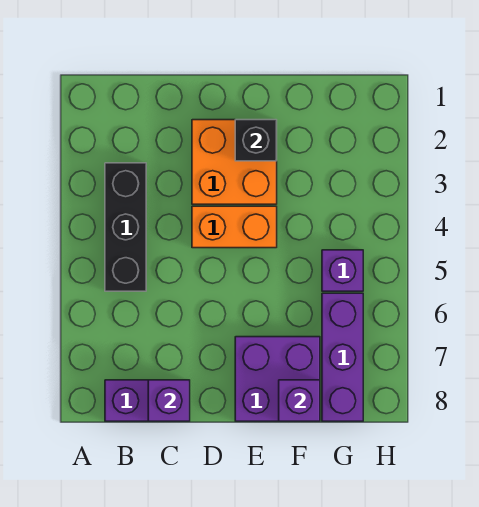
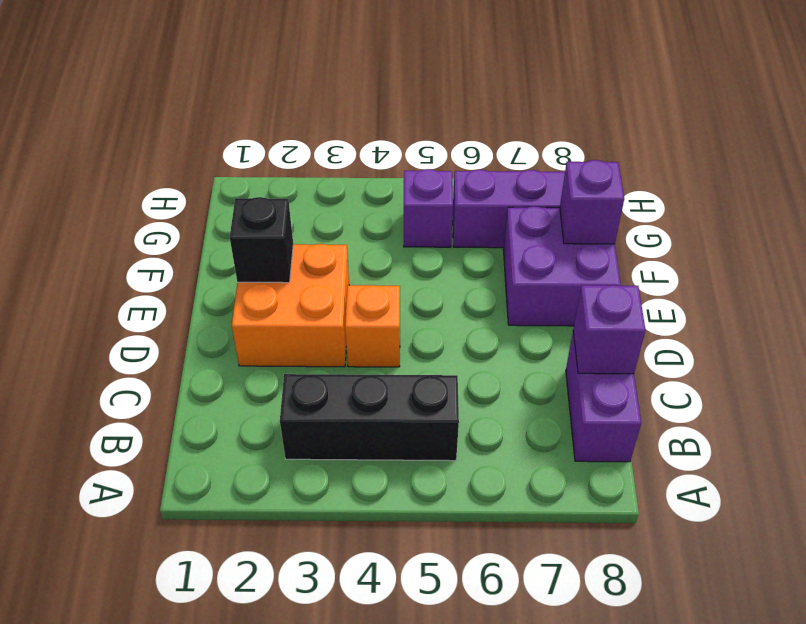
orange brick D4:E4 level 1 -> orange brick D4 level 1

